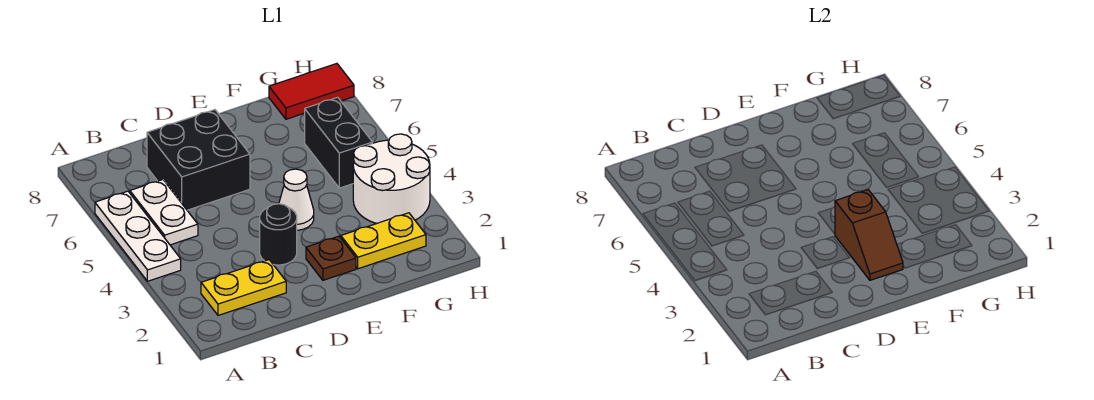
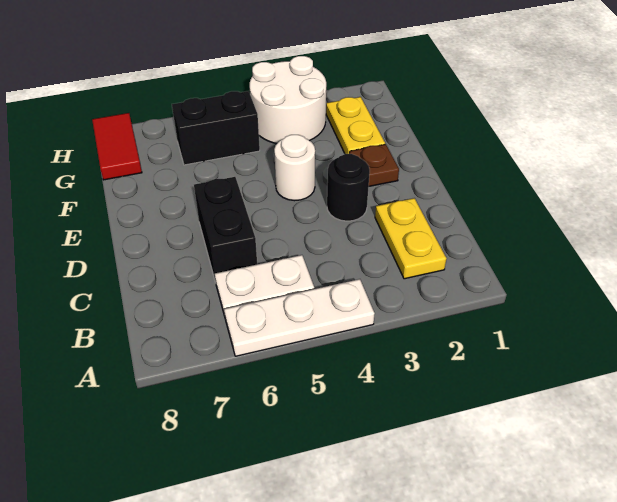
black brick C6:D7 level 1 -> black brick C6:D6 level 1
brown slope E2:E3 level 2 top 3 -> none
white cone E4 level 1 -> white round brick E4 level 1

